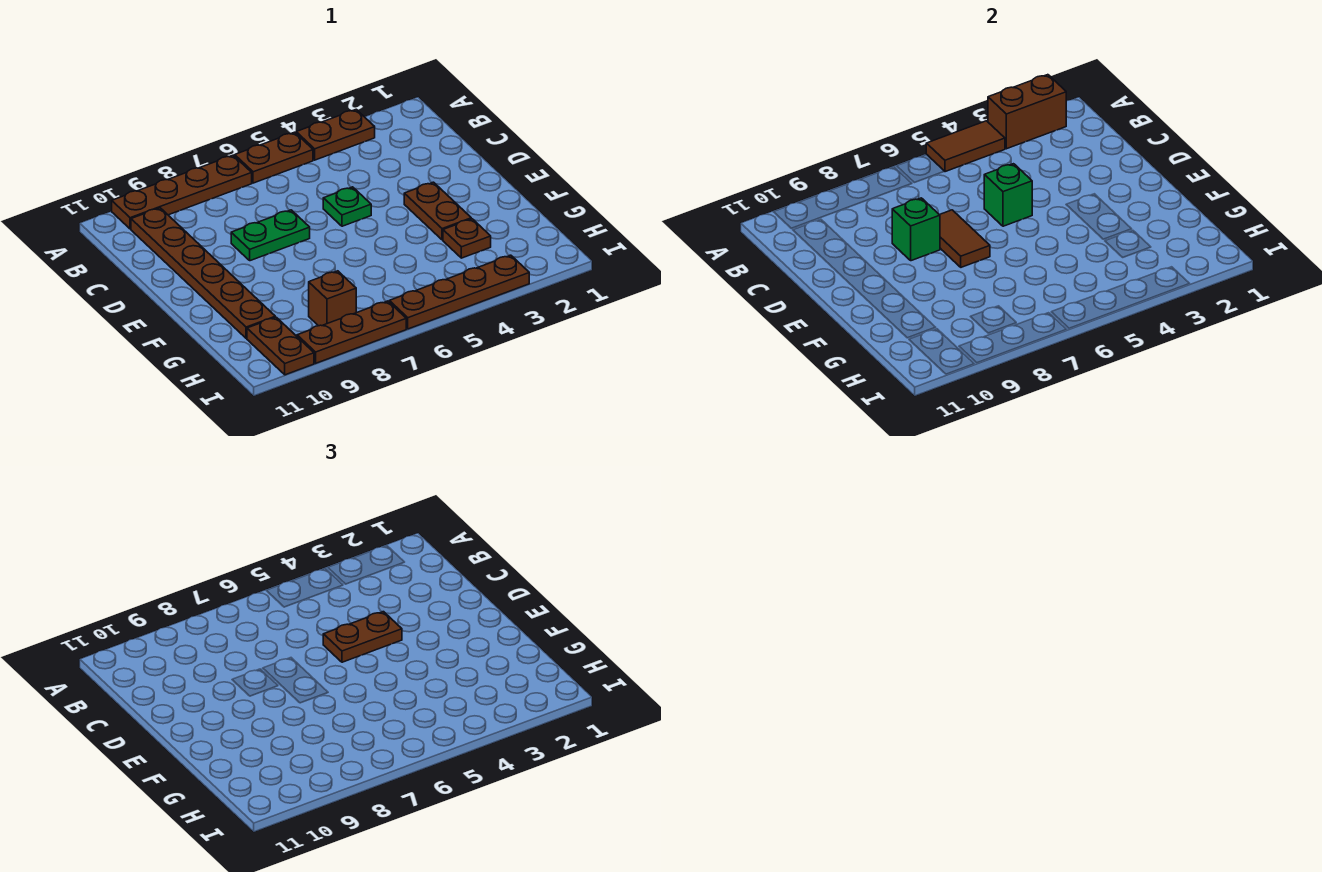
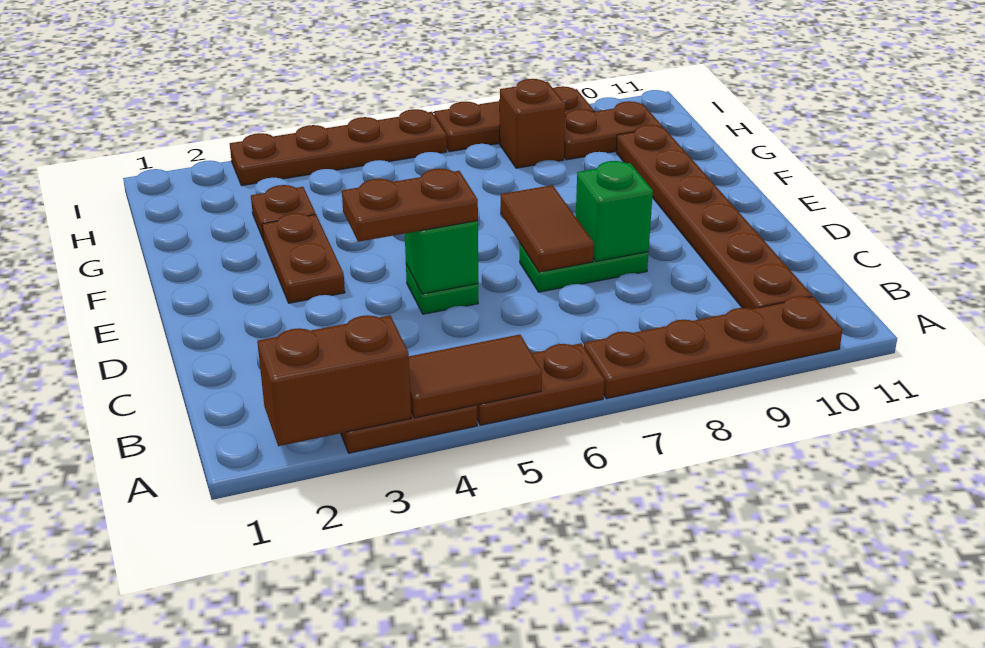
brown plate H10:I10 level 1 -> brown plate H9:H10 level 1

